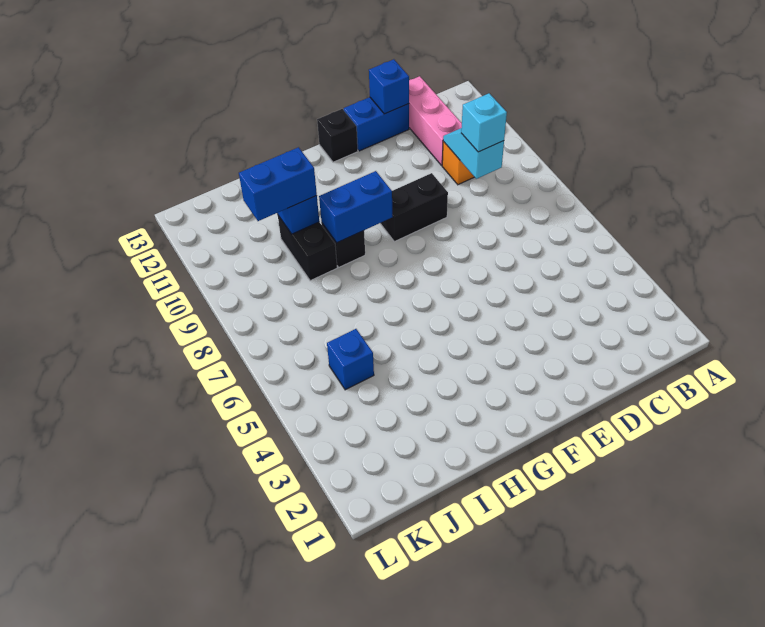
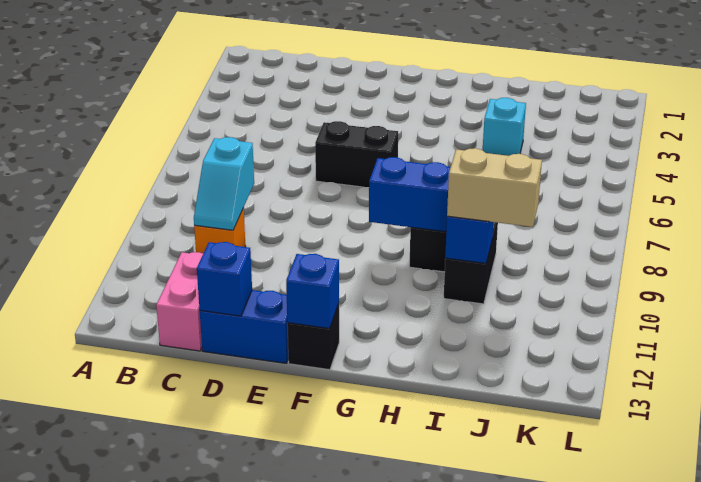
cyan brick C9 level 3 -> cyan brick I4 level 1
pink brick C11:C13 level 1 -> pink brick C12:C13 level 1
black brick E9:F9 level 1 -> black brick E6:F6 level 1
blue brick I10:J10 level 3 -> tan brick I10:J10 level 3
blue brick J5 level 1 -> blue brick F13 level 2

